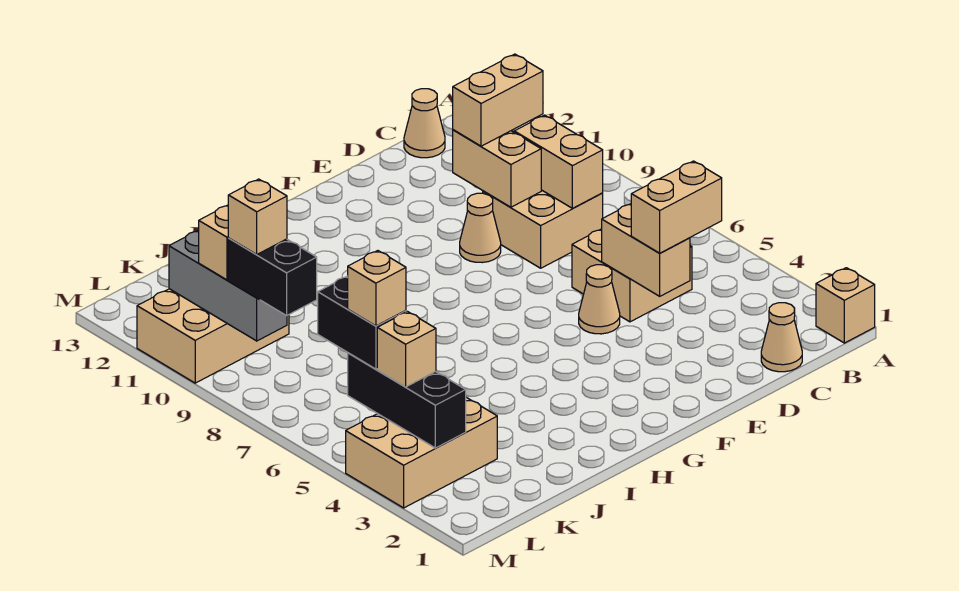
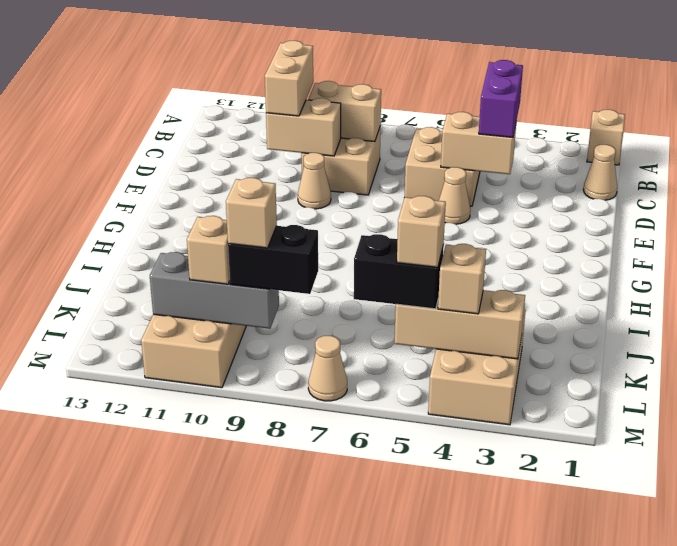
tan brick C4:D4 level 3 -> purple brick C4:D4 level 3
tan cone C13 level 1 -> tan cone M7 level 1
black brick L3:L5 level 2 -> tan brick L3:L5 level 2

